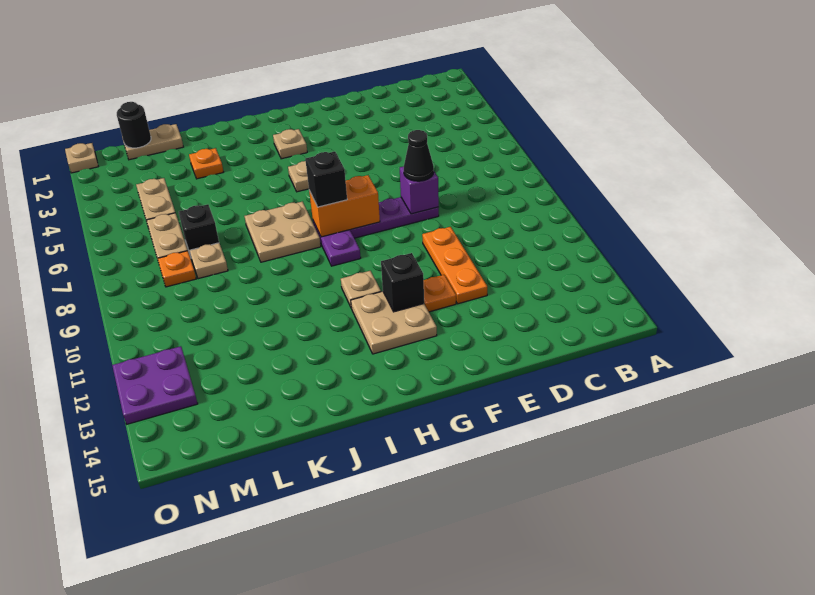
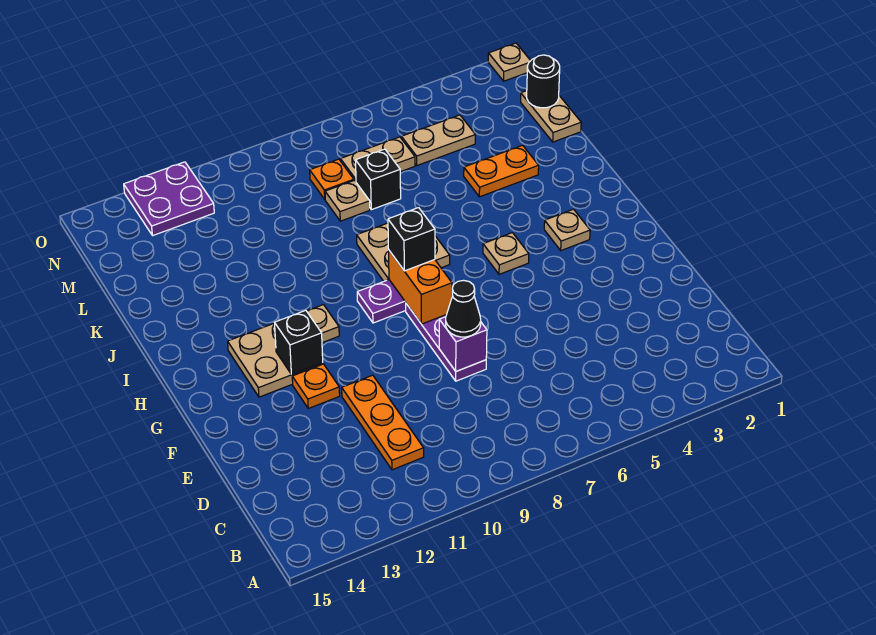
orange plate E10:E12 level 1 -> orange plate C11:E11 level 1
orange plate K3 level 1 -> orange plate K3:K4 level 1

